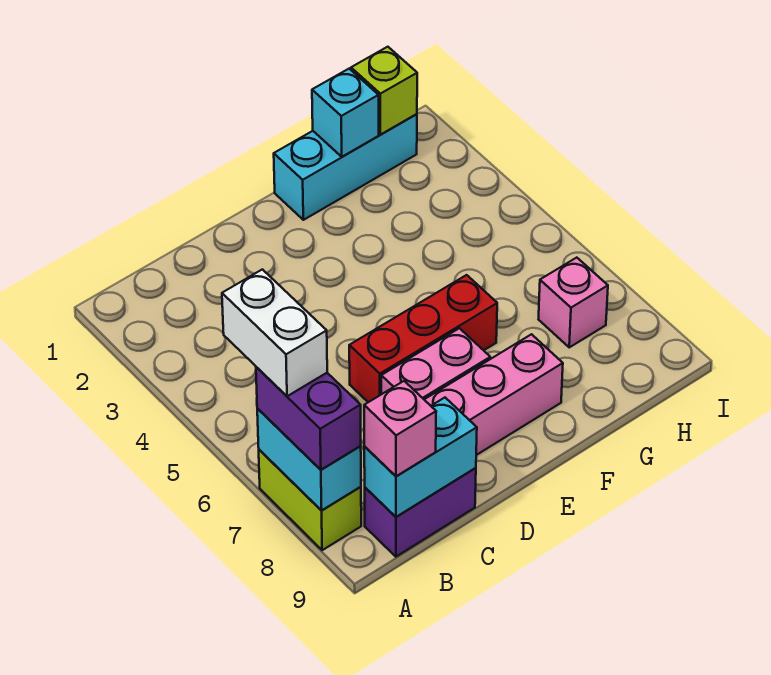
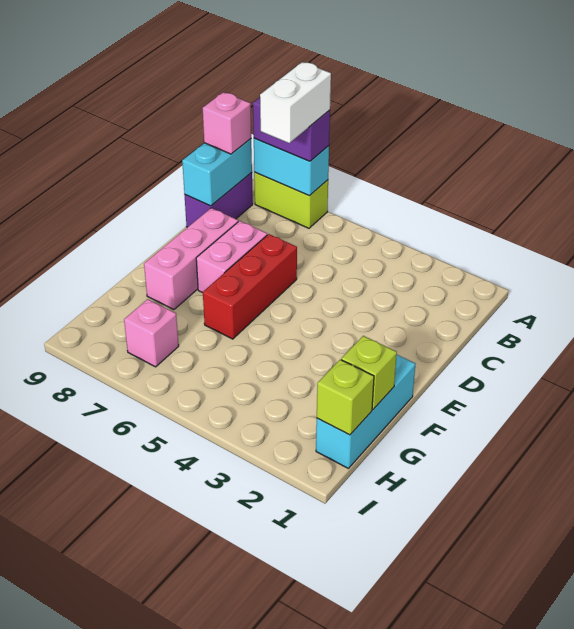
white brick A6:A7 level 4 -> white brick A7:B7 level 4
cyan brick G1 level 2 -> lime brick G1 level 2

